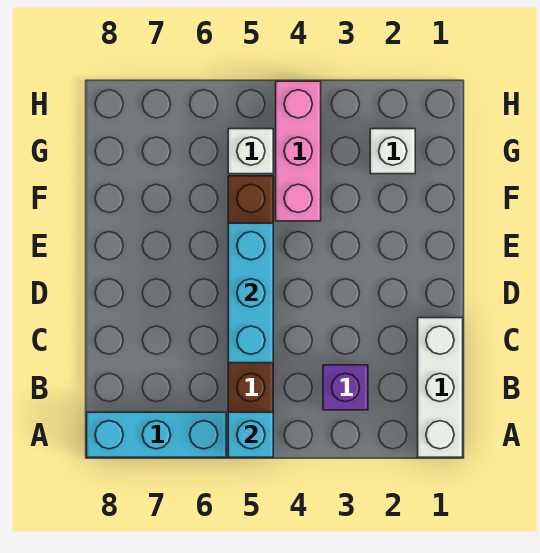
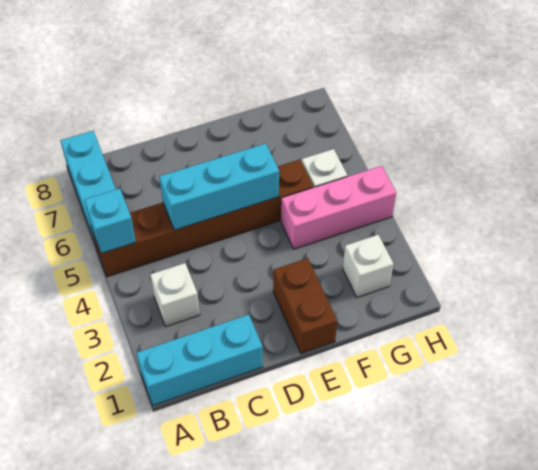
white brick A1:C1 level 1 -> cyan brick A1:C1 level 1
purple brick B3 level 1 -> white brick B3 level 1
none -> brown brick E1:E2 level 1

